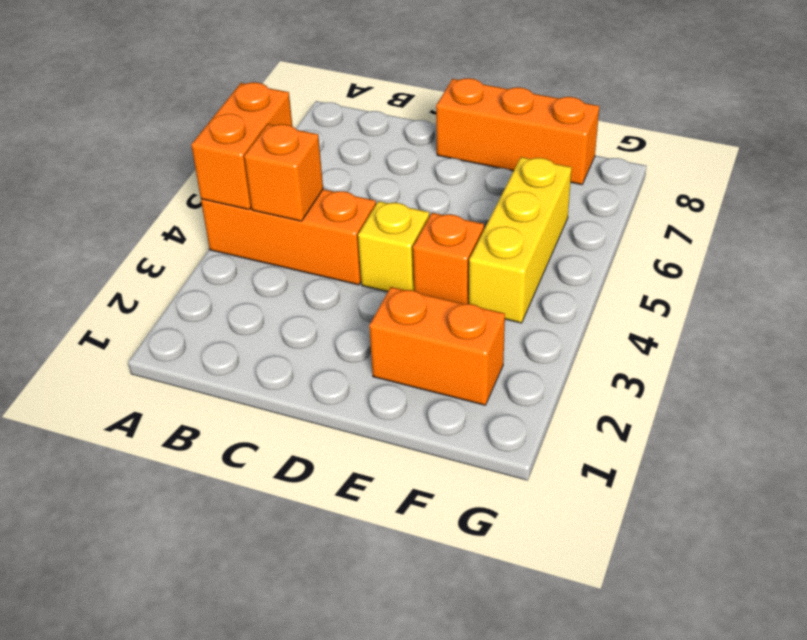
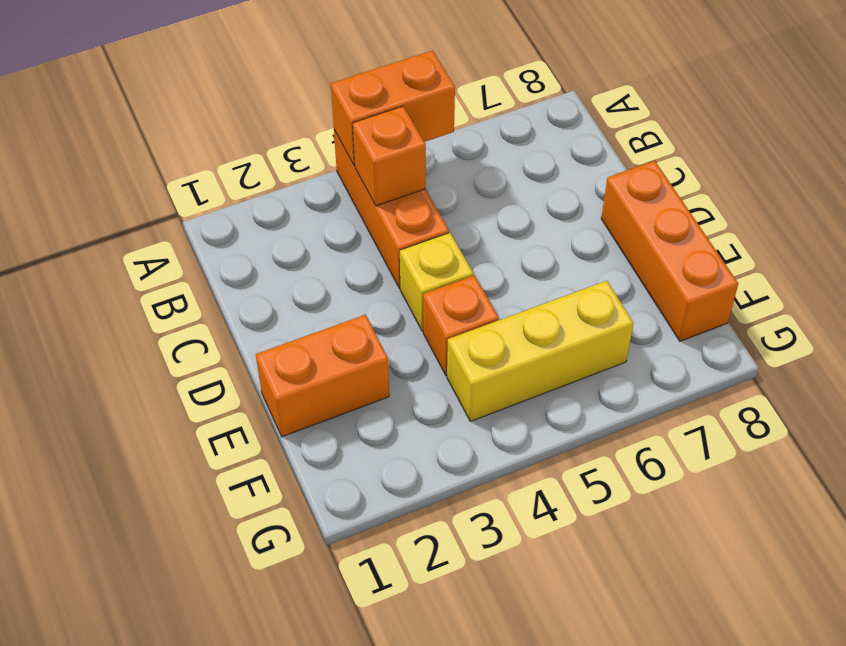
orange brick E2:F2 level 1 -> orange brick E1:E2 level 1

